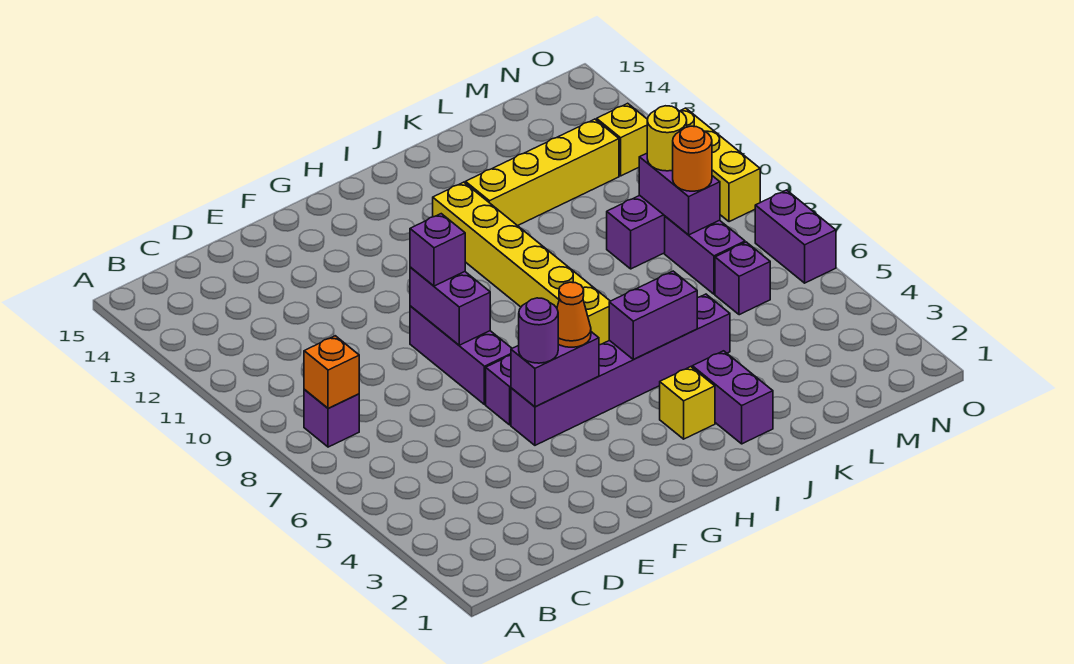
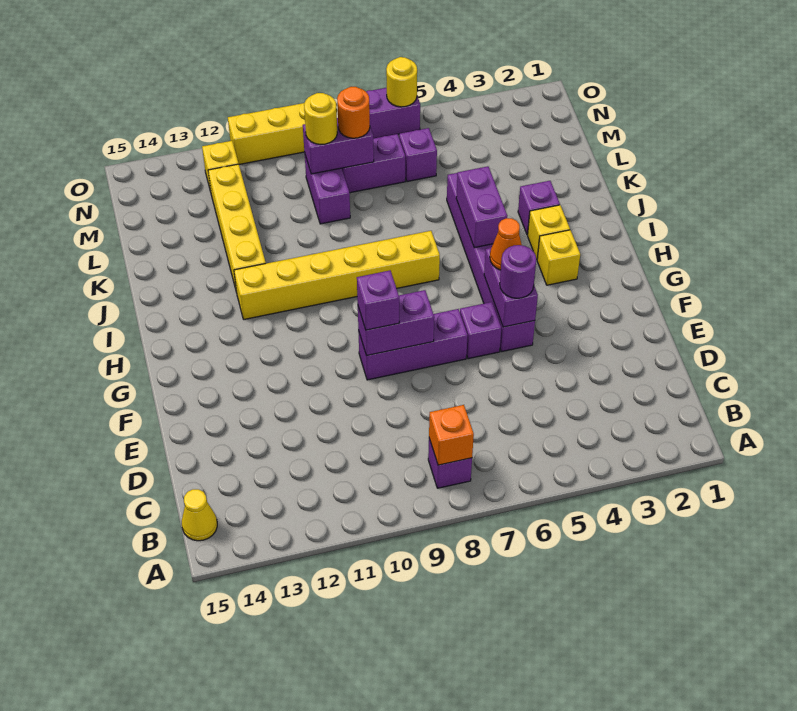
none -> yellow cone B15 level 1
none -> yellow brick H3 level 1
purple brick J2:J3 level 1 -> purple brick J3 level 1
none -> yellow round brick O6 level 2

